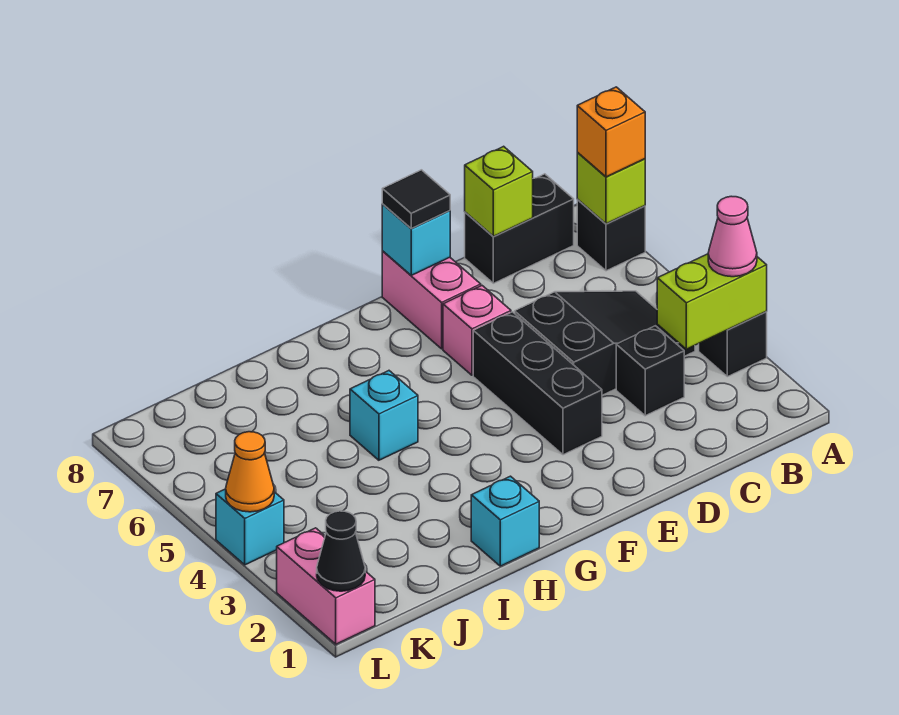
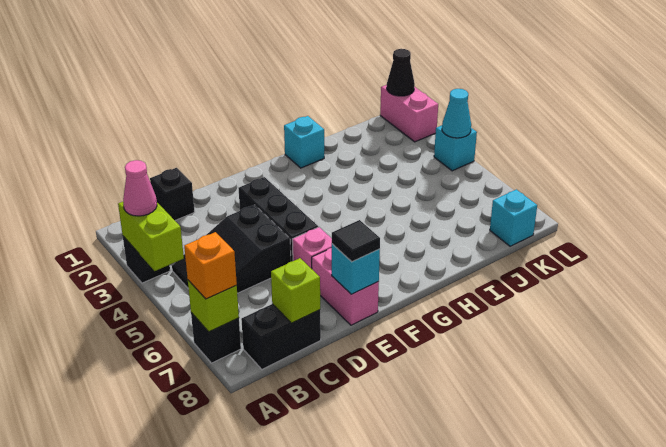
lime brick A3:B3 level 2 -> lime brick A3:A4 level 2
black brick C3 level 1 -> black brick C1 level 1
cyan brick H5 level 1 -> cyan brick K8 level 1
orange cone L4 level 2 -> cyan cone L4 level 2

